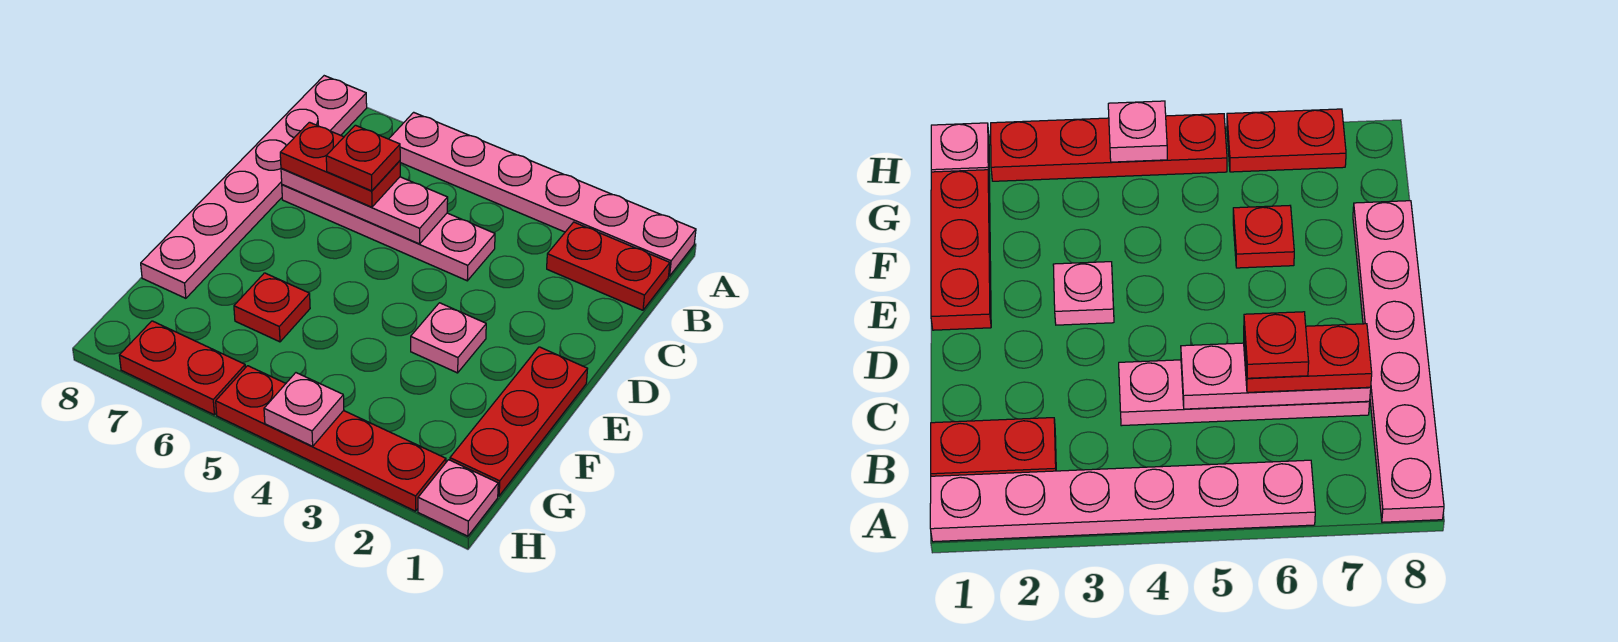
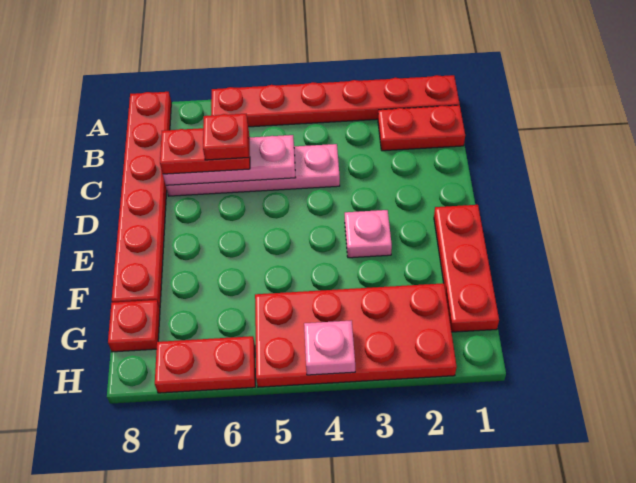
pink plate A1:A6 level 1 -> red plate A1:A6 level 1
pink plate A8:F8 level 1 -> red plate A8:F8 level 1
red plate F6 level 1 -> red plate G8 level 1
pink plate H1 level 1 -> none
red plate H2:H5 level 1 -> red plate G2:H5 level 1

